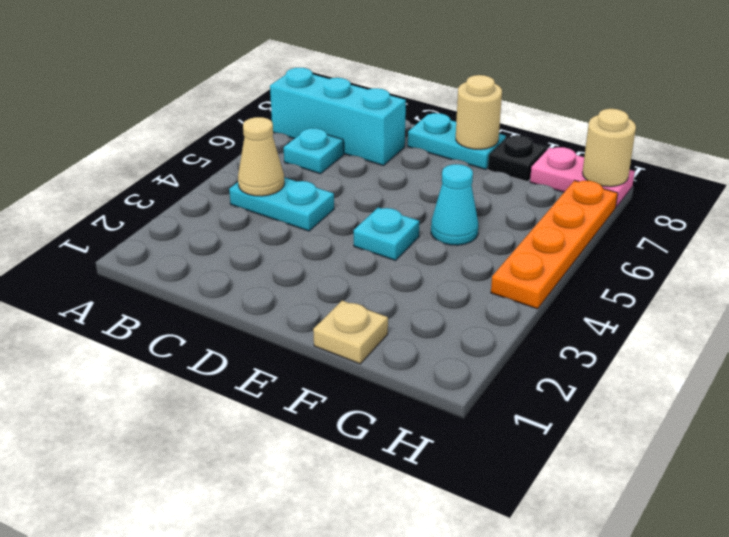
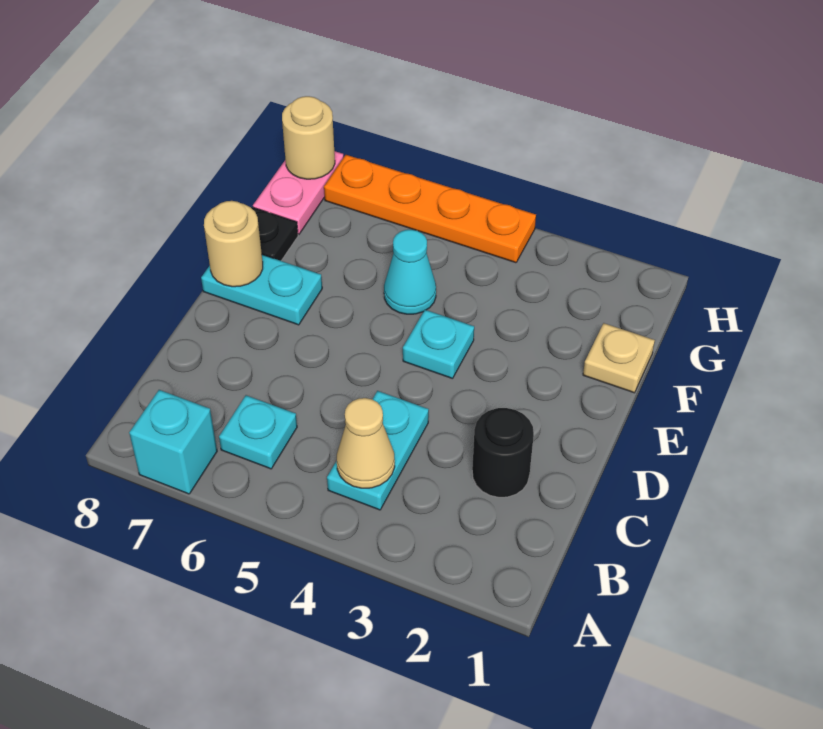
cyan brick A7:C7 level 1 -> cyan brick A7 level 1
none -> black round brick C2 level 1
cyan plate D8:E8 level 1 -> cyan plate E7:E8 level 1

